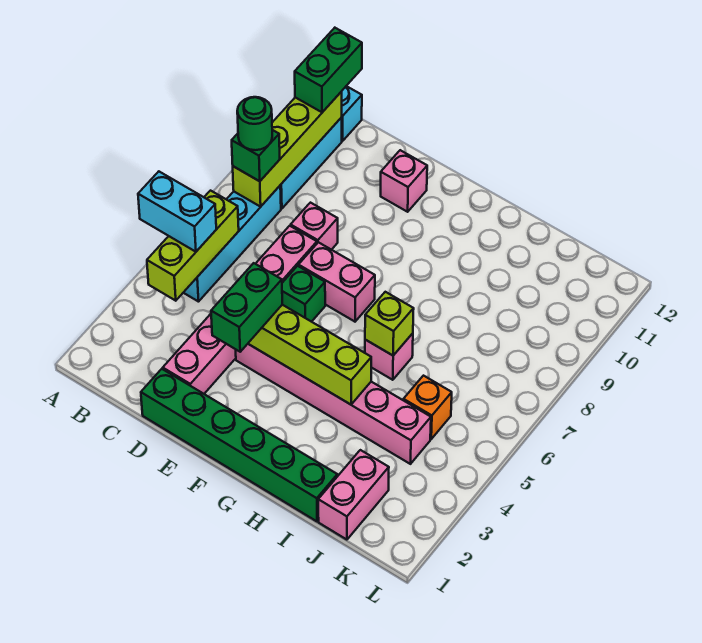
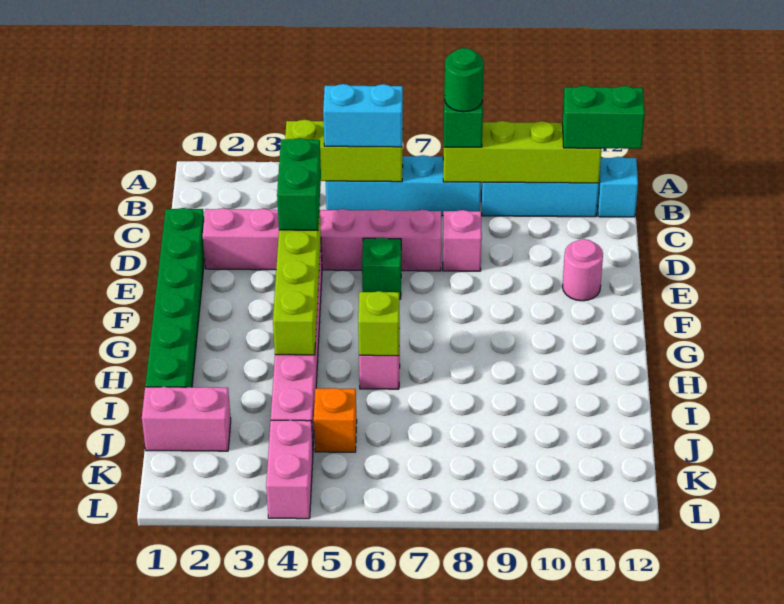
cyan brick A5:B5 level 3 -> cyan brick B5:B6 level 3
green brick E3:E4 level 3 -> green brick D4:E4 level 3
pink brick E7:F7 level 1 -> pink brick K4:L4 level 1
pink brick E11 level 1 -> pink round brick E11 level 1

